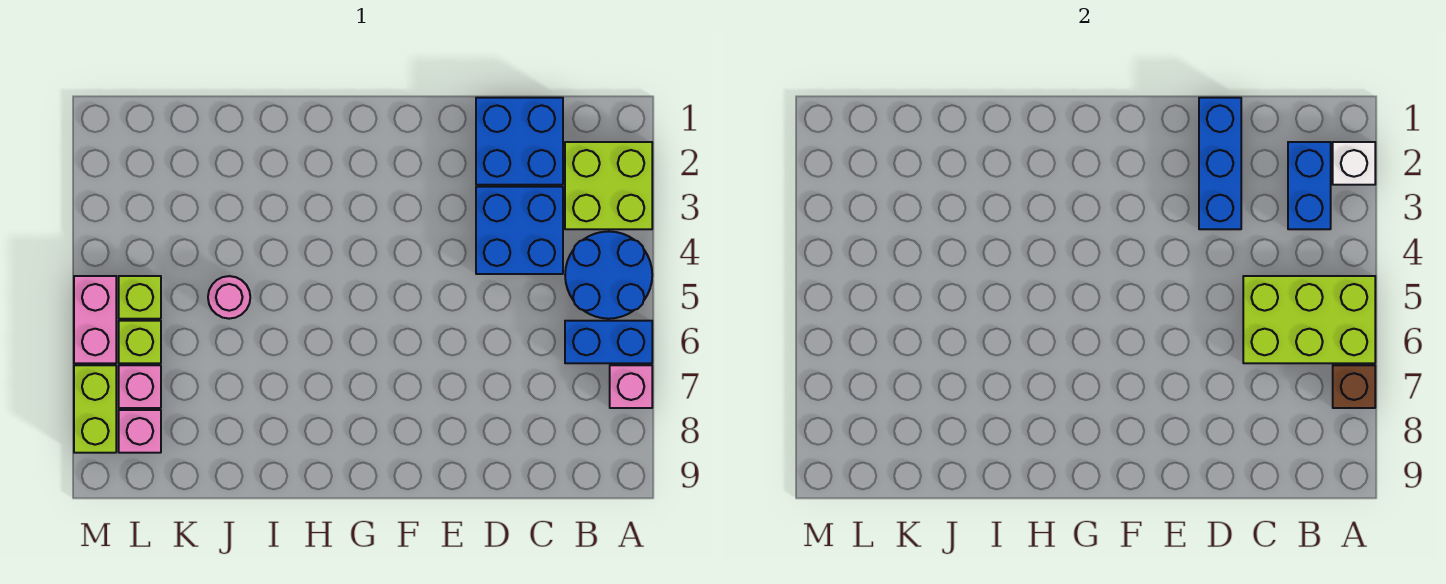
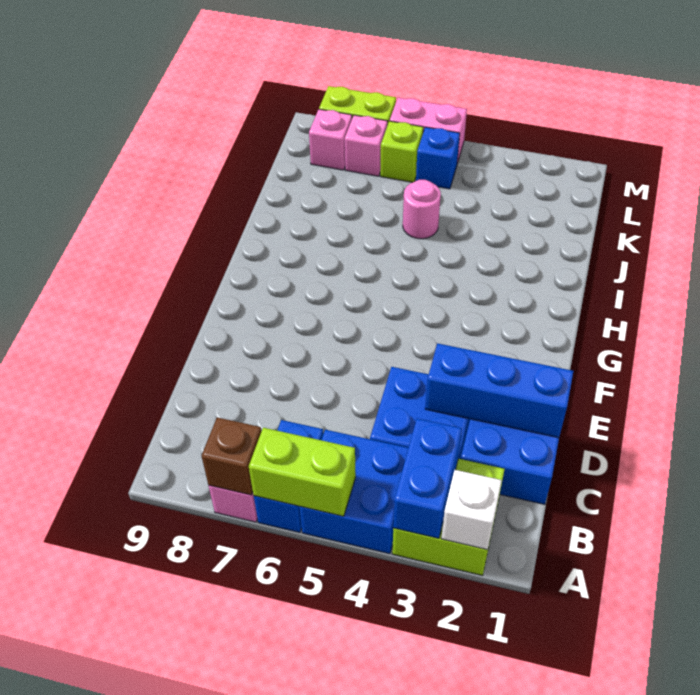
blue round brick A4:B5 level 1 -> blue brick A4:B5 level 1
lime brick A5:C6 level 2 -> lime brick A5:A6 level 2
blue brick B2:B3 level 2 -> blue brick A3:B3 level 2
lime brick L5 level 1 -> blue brick L5 level 1

